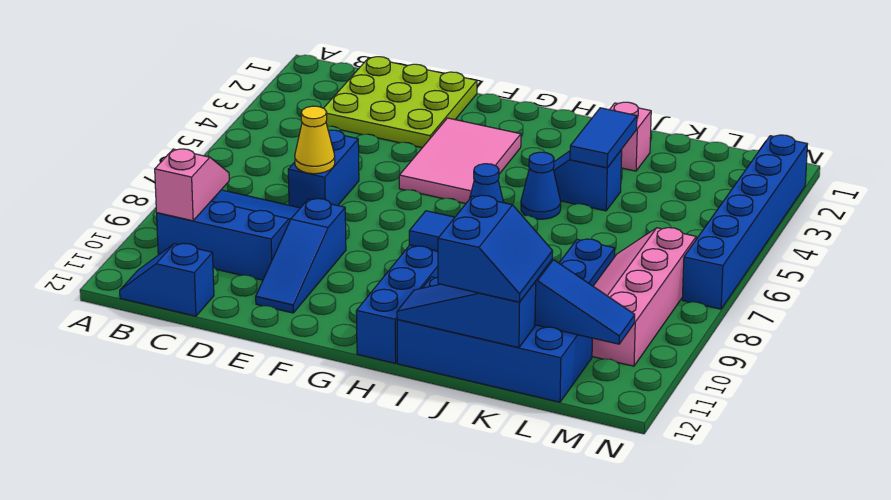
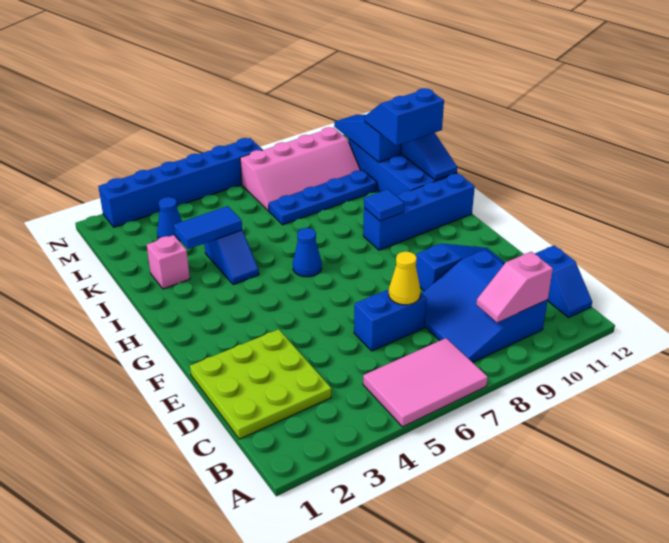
pink tile F3:G5 level 1 -> pink tile A5:B7 level 1
blue cone I5 level 1 -> blue cone L3 level 1

